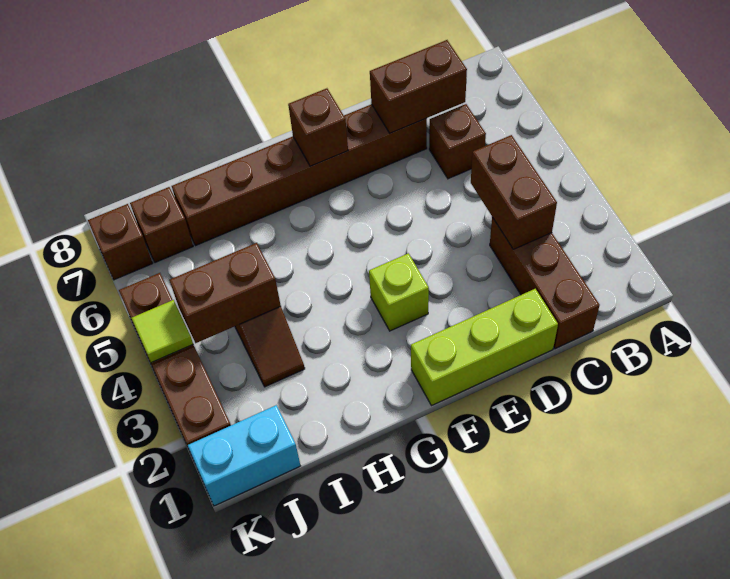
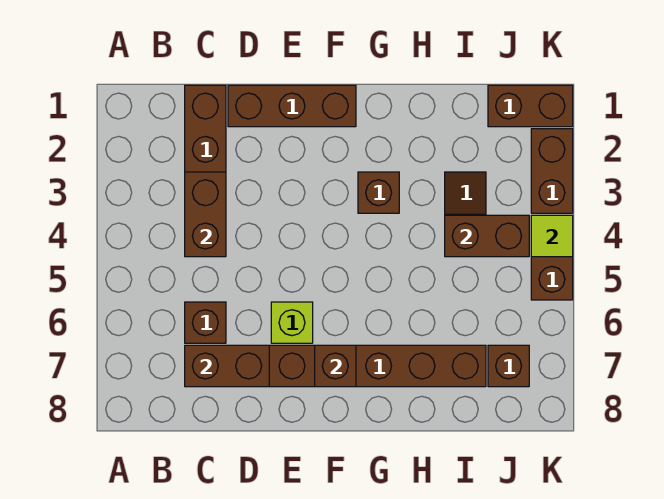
lime brick D1:F1 level 1 -> brown brick D1:F1 level 1
lime brick F3 level 1 -> lime brick E6 level 1
cyan brick J1:K1 level 1 -> brown brick J1:K1 level 1
brown brick K7 level 1 -> brown brick G3 level 1

